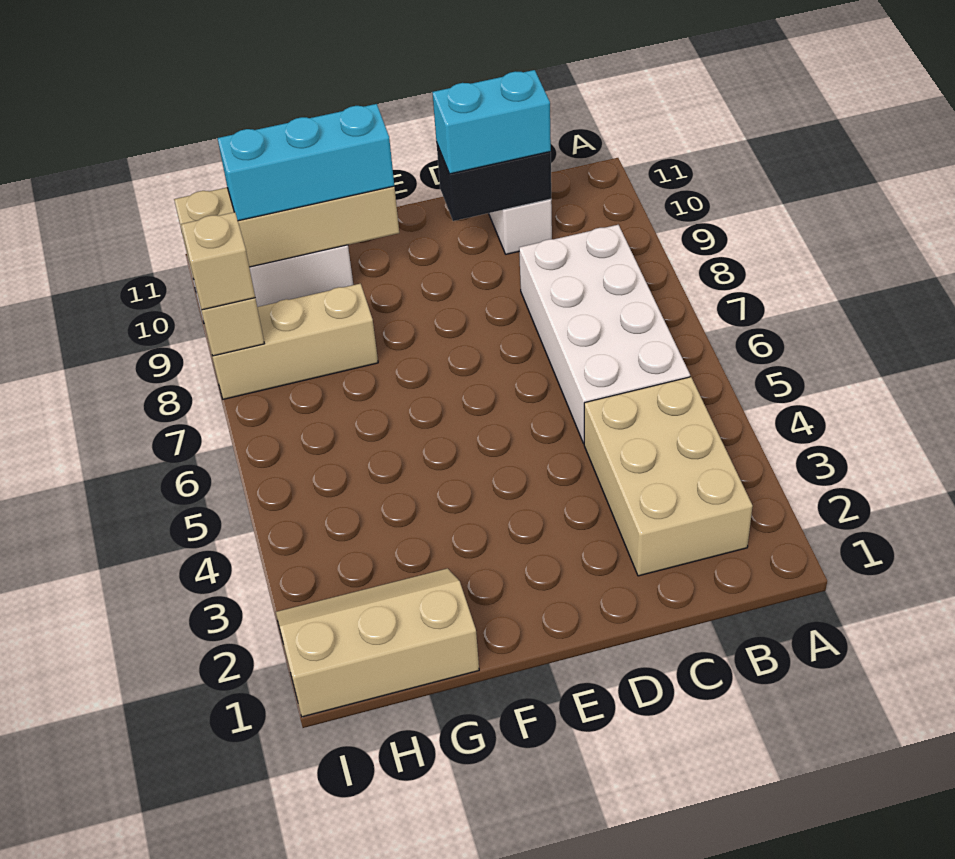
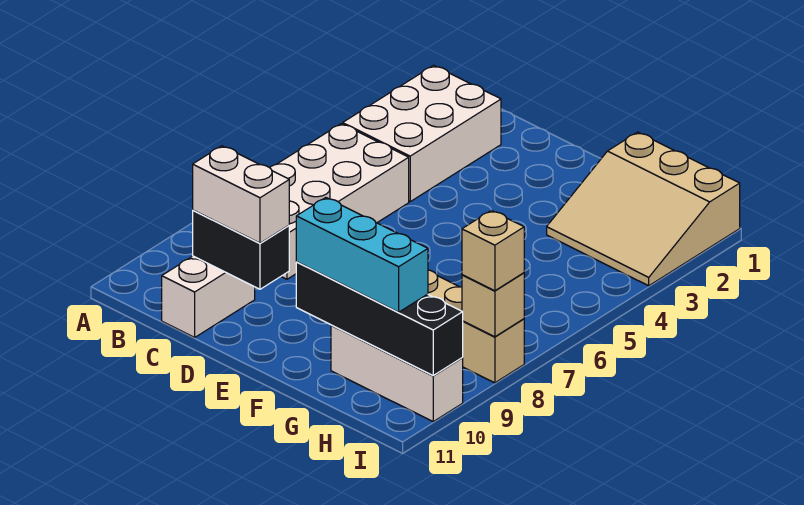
tan brick B2:C4 level 1 -> white brick B2:C4 level 1
cyan brick C10:D10 level 3 -> white brick C10:D10 level 3
tan brick F10:I10 level 2 -> black brick F10:I10 level 2
tan slope G1:I2 level 1 top 1 -> tan slope G1:I3 level 1 top 1

